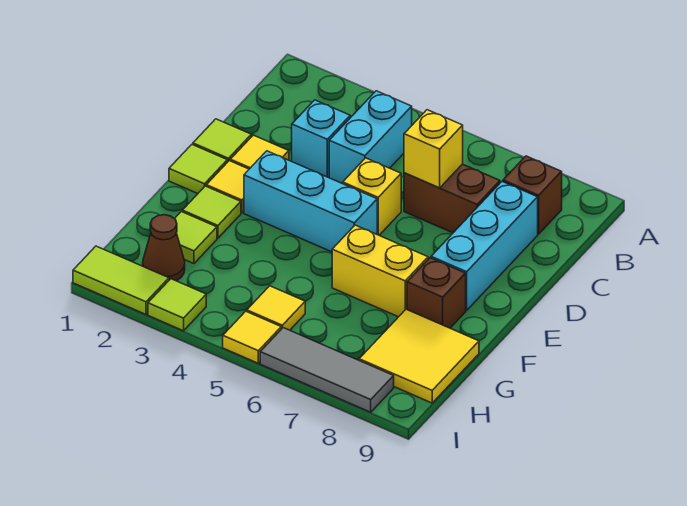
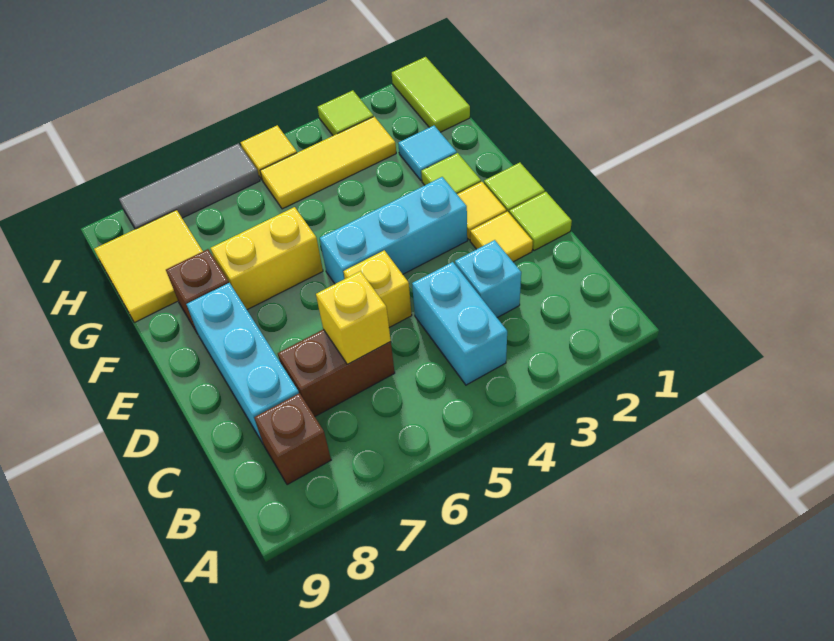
lime tile G2 level 1 -> cyan tile G2 level 1
brown cone H2 level 1 -> none
yellow tile H5 level 1 -> yellow tile H3:H5 level 1
lime tile I1:I2 level 1 -> lime tile H1:I1 level 1

